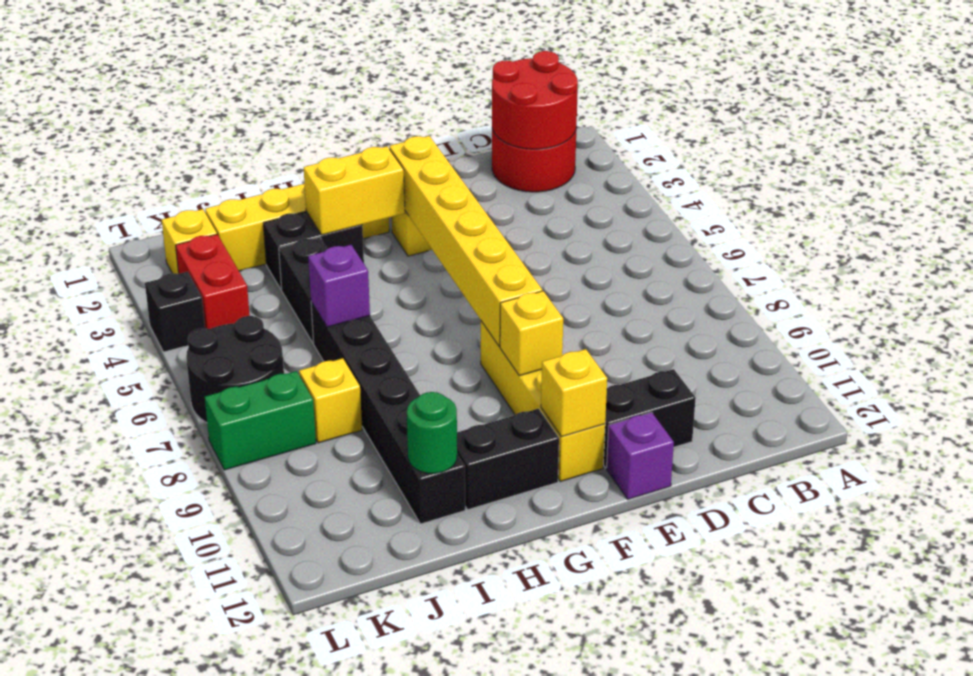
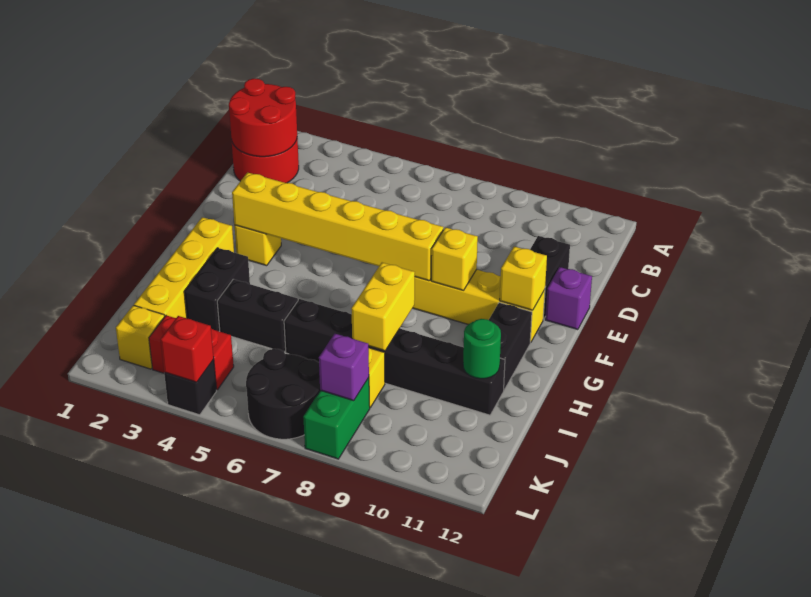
yellow brick G3:H3 level 2 -> yellow brick H8:I8 level 2
purple brick I6 level 2 -> purple brick K8 level 2
none -> red brick L4 level 2

